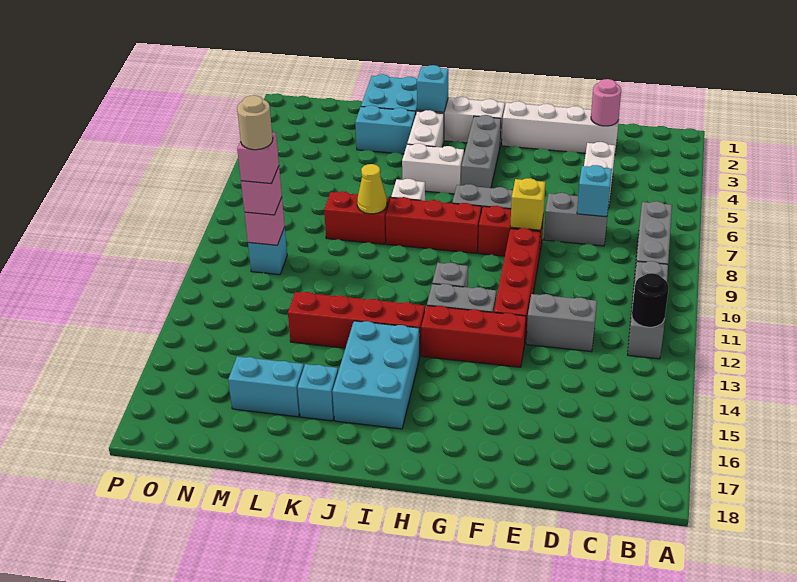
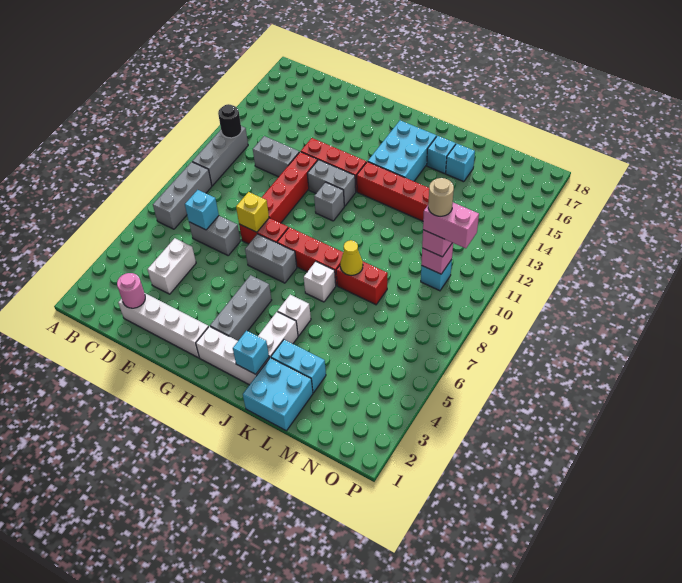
white brick I5:J5 level 1 -> white brick J5 level 1
cyan brick L16:M16 level 1 -> cyan brick L16 level 1
pink brick N10 level 4 -> pink brick N10:O10 level 4

